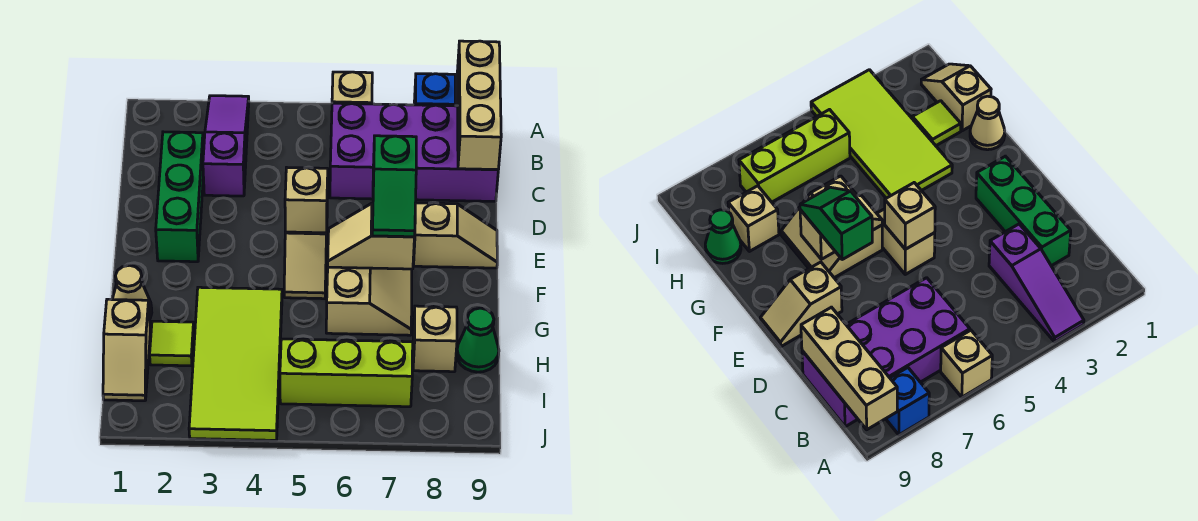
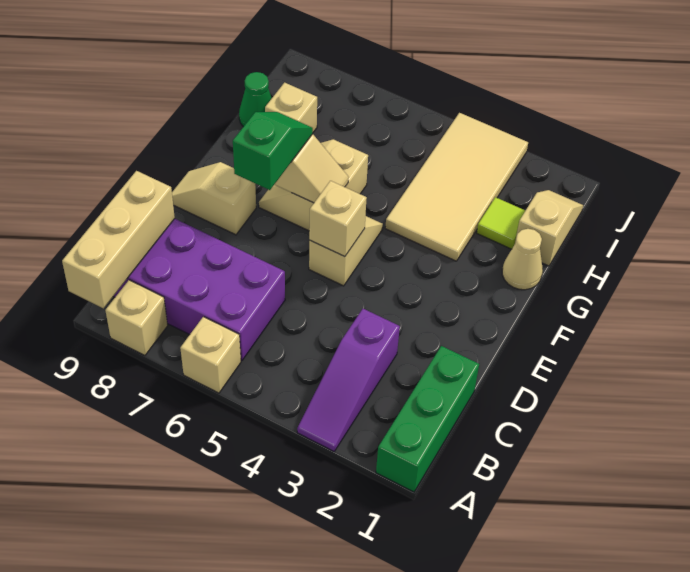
blue brick A8 level 1 -> tan brick A8 level 1
green brick C2:E2 level 1 -> green brick A1:C1 level 1
lime tile G3:J4 level 1 -> tan tile G3:J4 level 1
lime brick I5:I7 level 1 -> none

